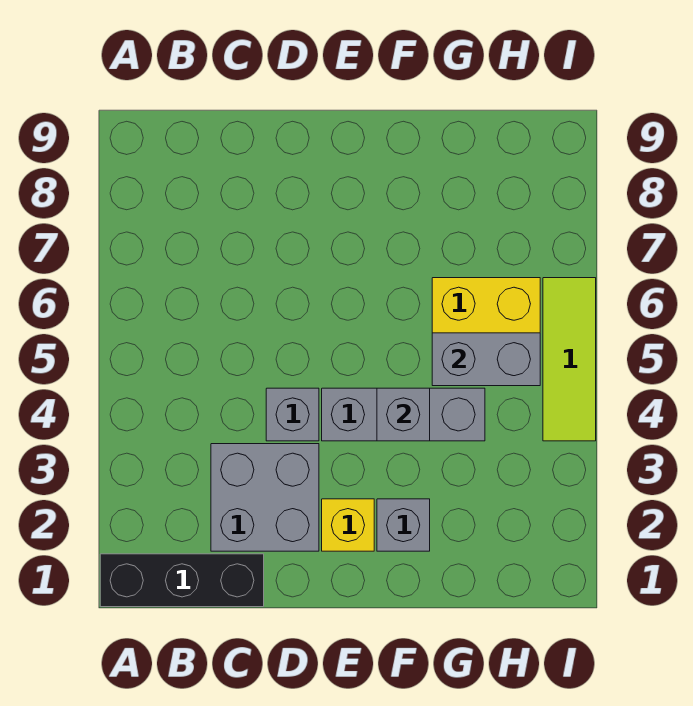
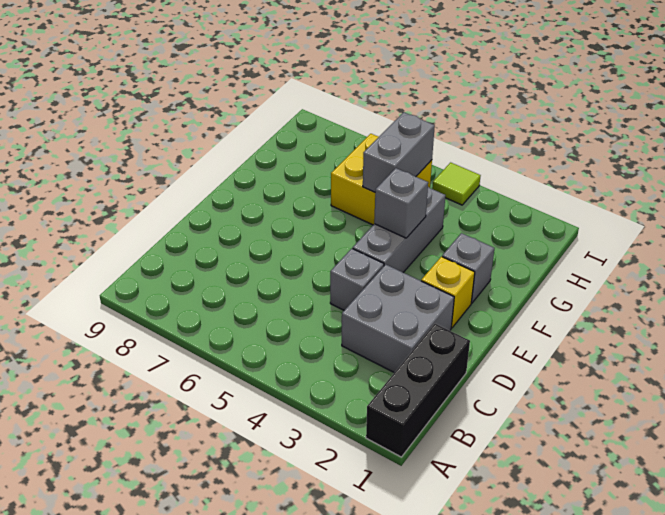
lime tile I4:I6 level 1 -> lime tile I4 level 1

